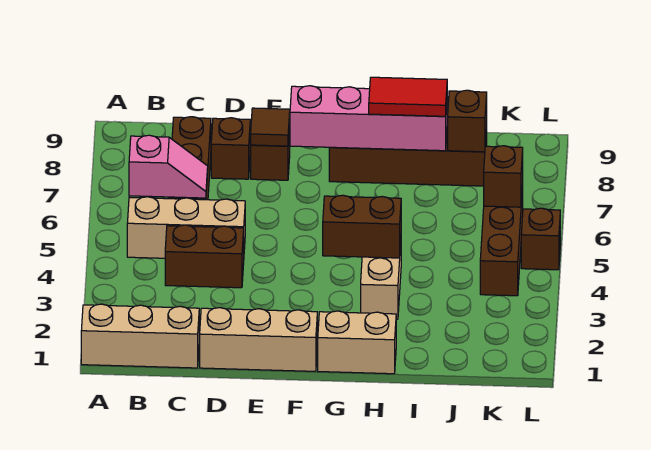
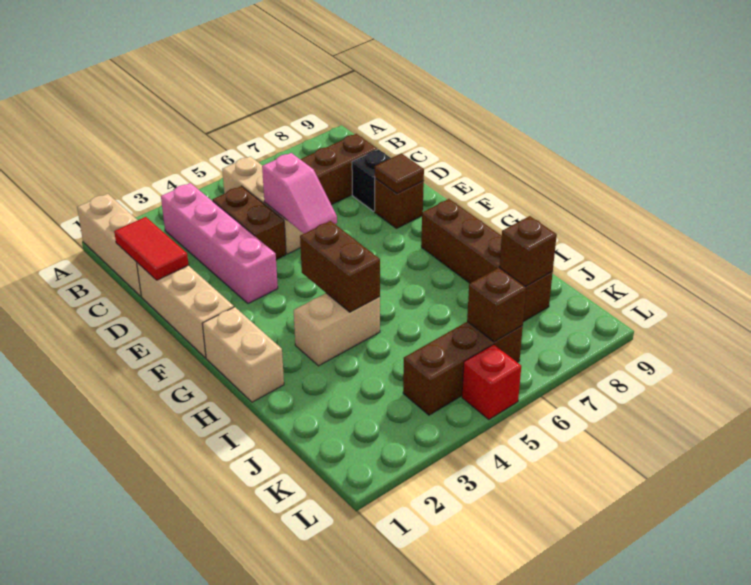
pink slope B6:C6 level 2 top B -> pink slope D5:E5 level 2 top D
brown brick D8 level 1 -> black brick D8 level 1
pink brick F8:I8 level 2 -> pink brick B3:E3 level 1
red tile H8:I8 level 3 -> red tile C1:D1 level 2
brown brick L5 level 1 -> red brick L5 level 1

